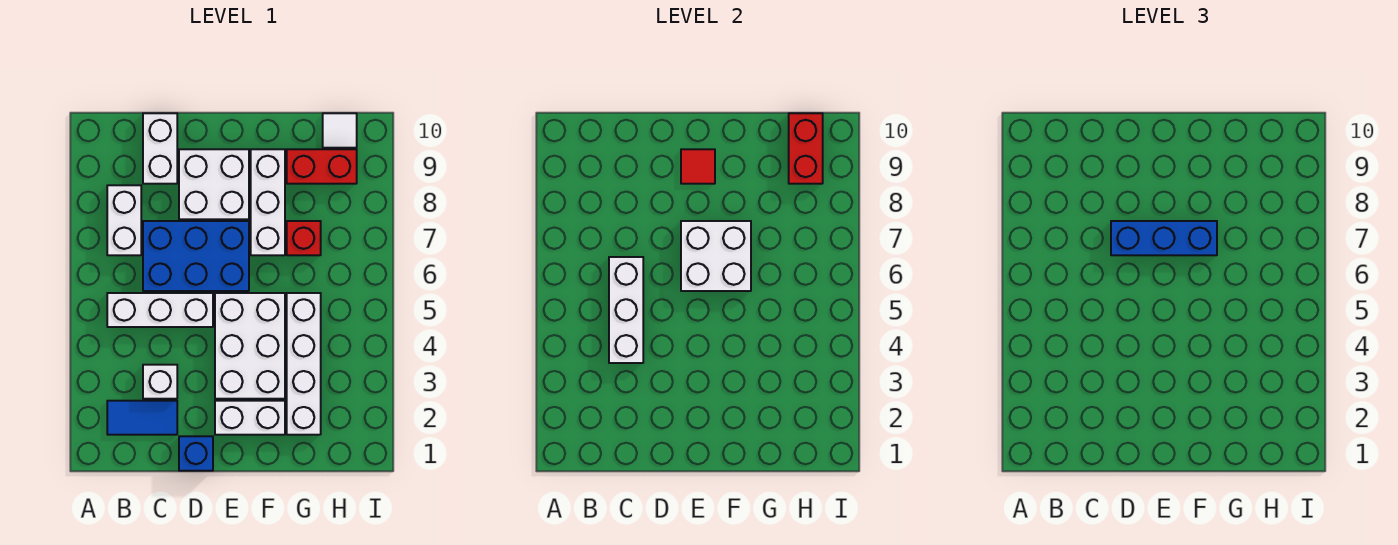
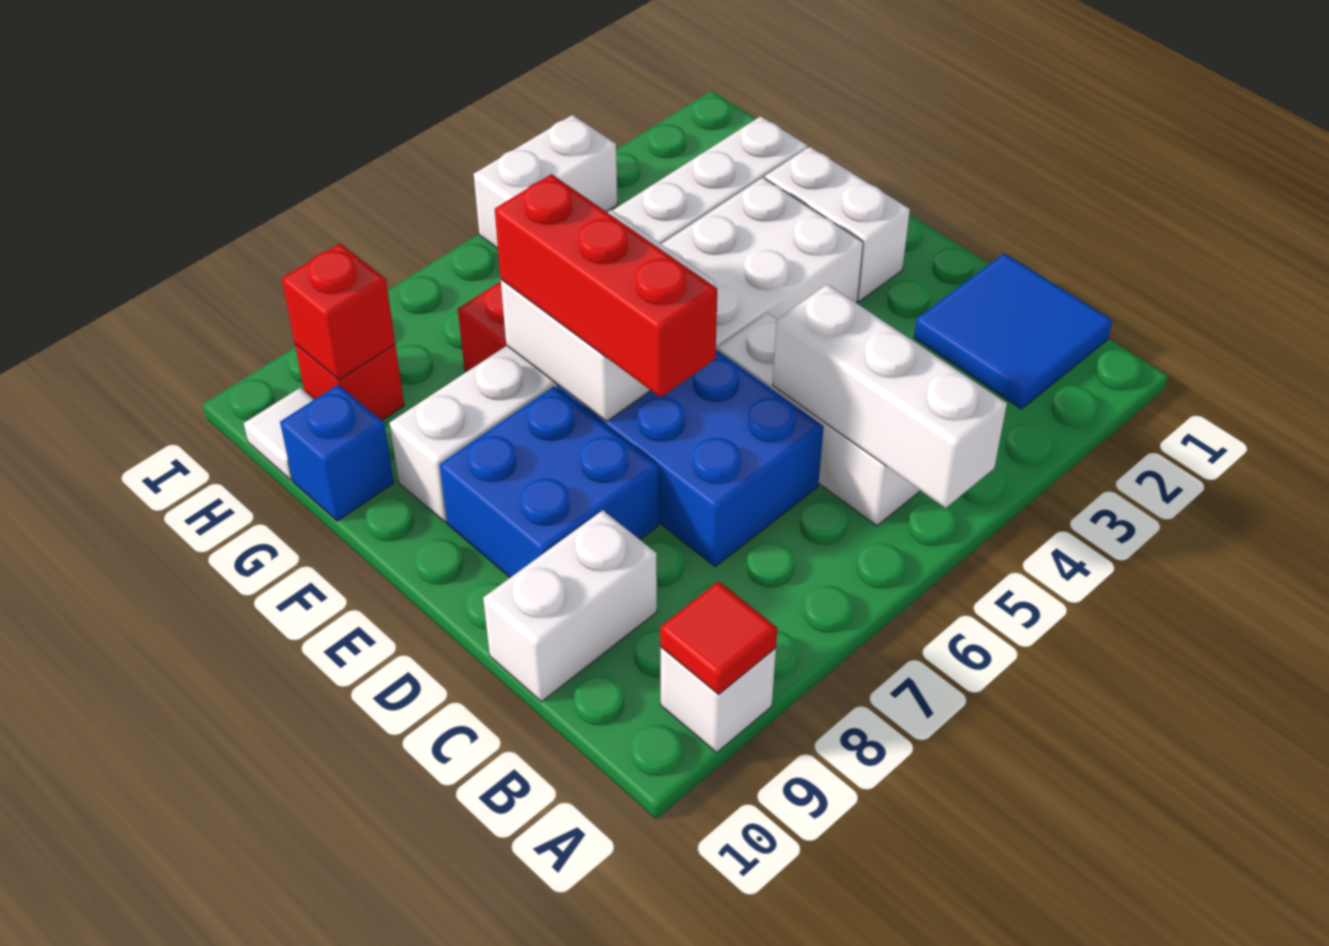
blue tile B2:C2 level 1 -> blue tile B1:C2 level 1
white brick B7:B8 level 1 -> white brick I4:I5 level 1
white brick C3 level 1 -> white brick A9 level 1
white brick C4:C6 level 2 -> white brick A5:C5 level 2
blue brick D1 level 1 -> blue brick G10 level 1
blue brick D7:F7 level 3 -> red brick D7:F7 level 3
white brick D8:E9 level 1 -> blue brick D8:E9 level 1
red tile E9 level 2 -> red tile A9 level 2
red brick G9:H9 level 1 -> red brick H9 level 1
red brick H9:H10 level 2 -> red brick H9 level 2

